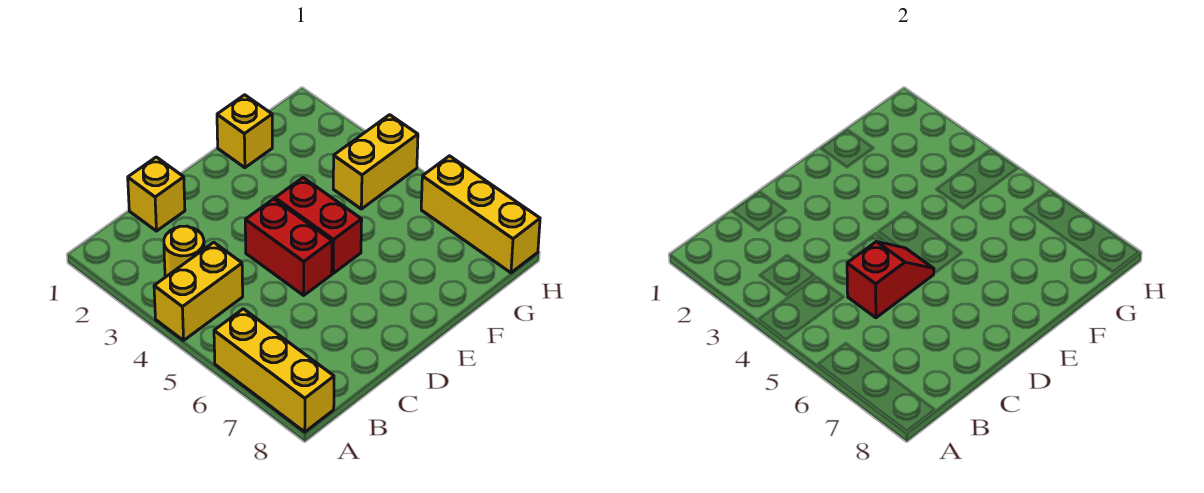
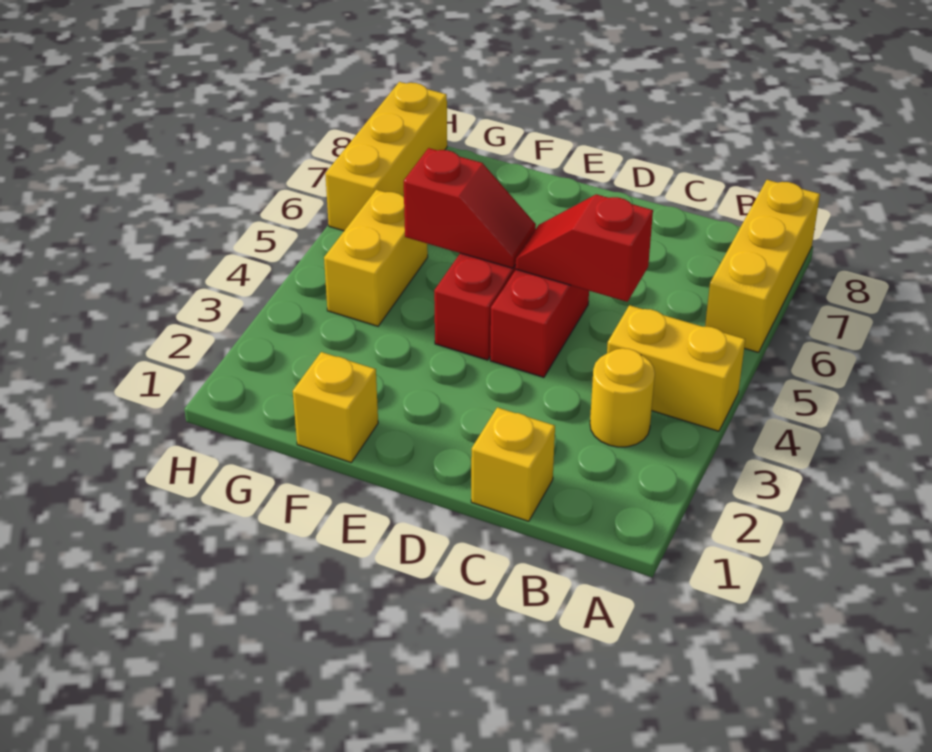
none -> red slope E5:F5 level 2 top F
yellow brick G4:H4 level 1 -> yellow brick G4:G5 level 1

